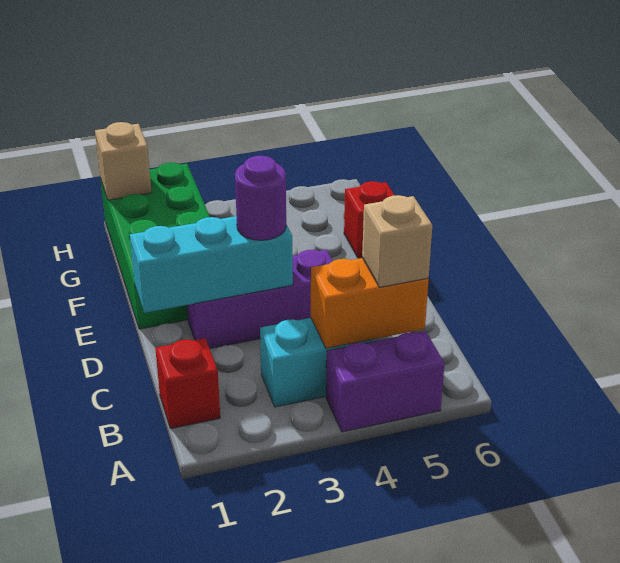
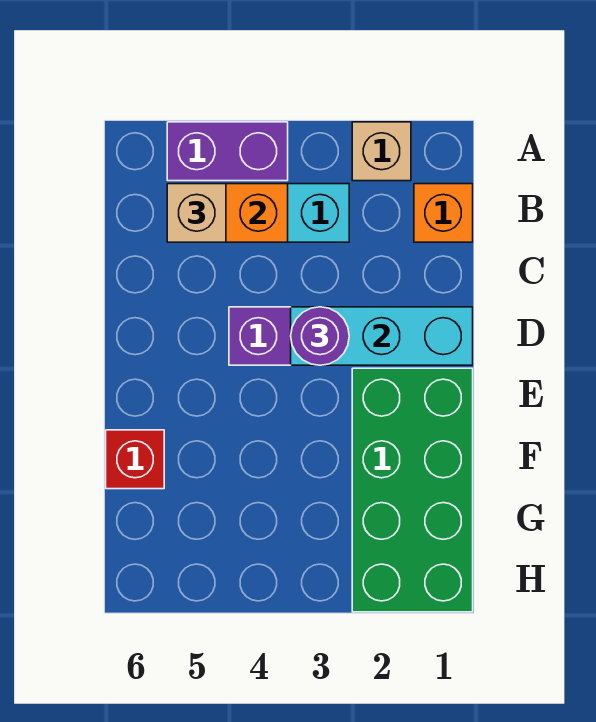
red brick B1 level 1 -> orange brick B1 level 1
tan brick H1 level 2 -> tan brick A2 level 1

